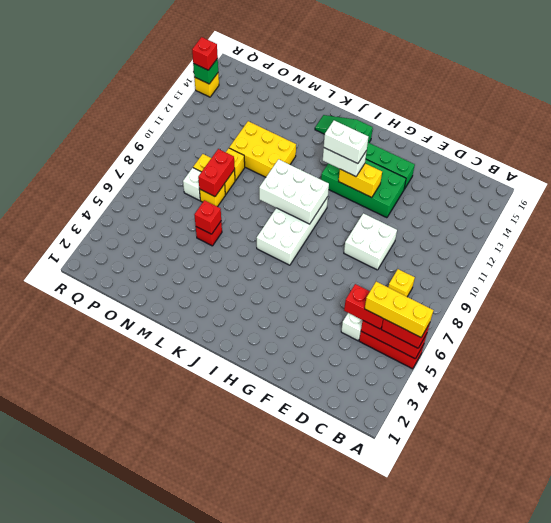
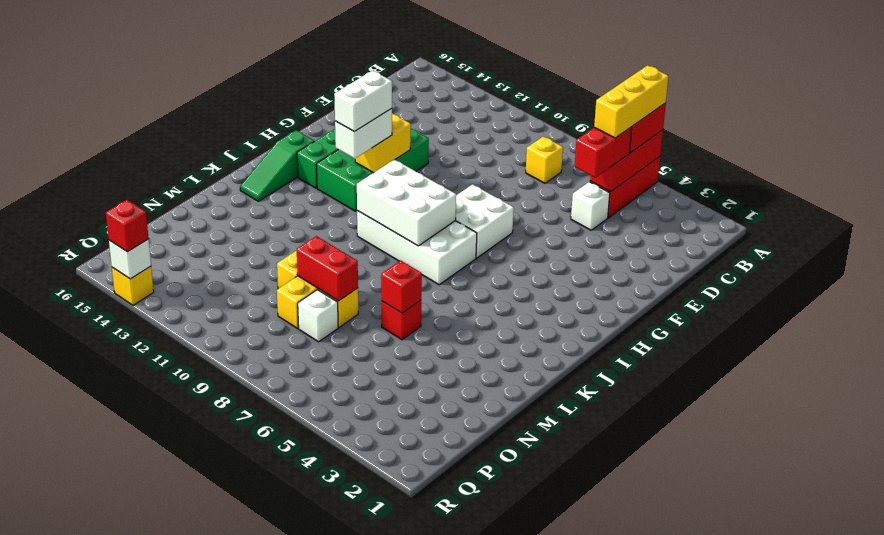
white brick E9:F10 level 1 -> white brick G7:H8 level 1
white brick I9:K10 level 2 -> white brick I8:J10 level 2
yellow brick L11:N12 level 1 -> none
green brick R14 level 2 -> white brick R14 level 2

